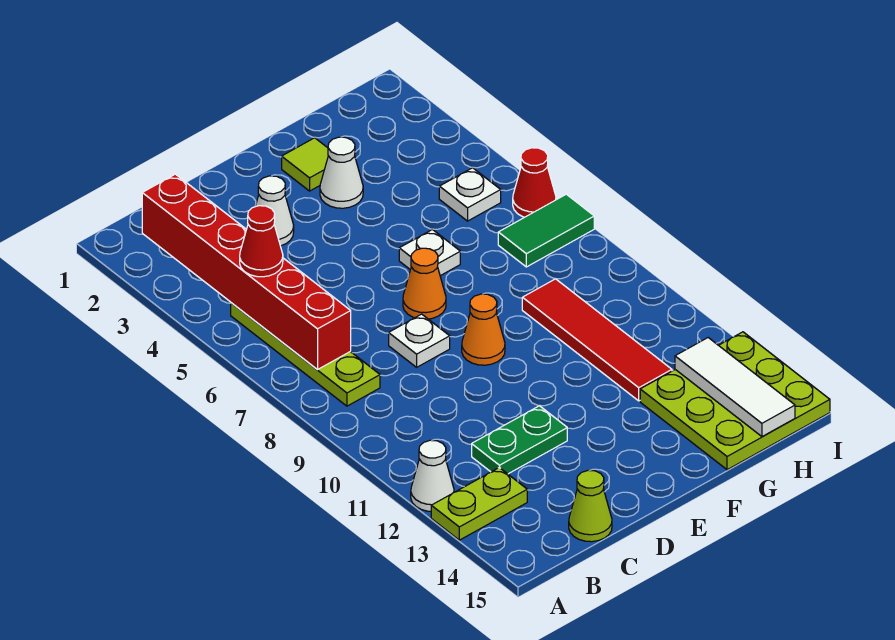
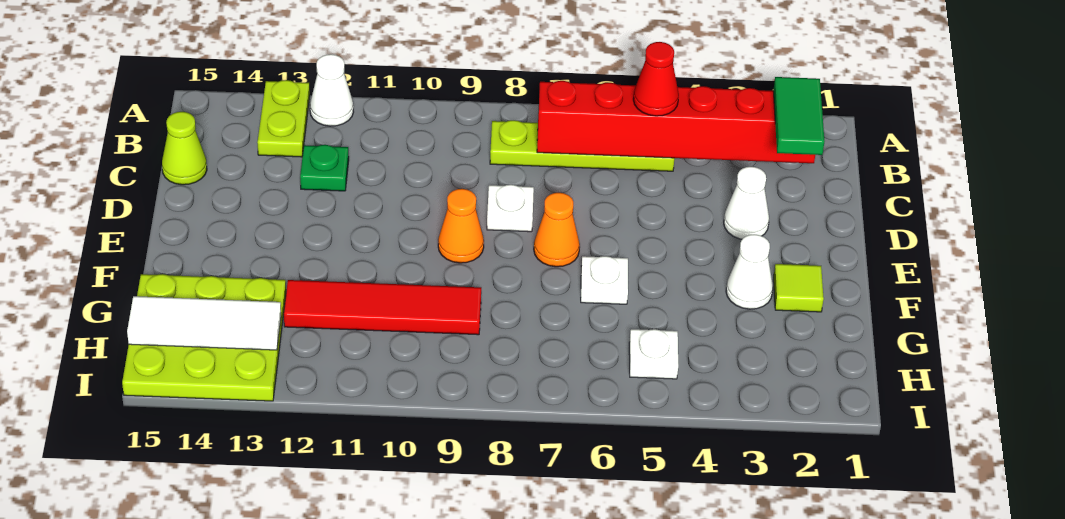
green plate C12:D12 level 1 -> green plate C12 level 1
green tile H7:I7 level 1 -> green tile B2:C2 level 3
red cone I6 level 1 -> none

